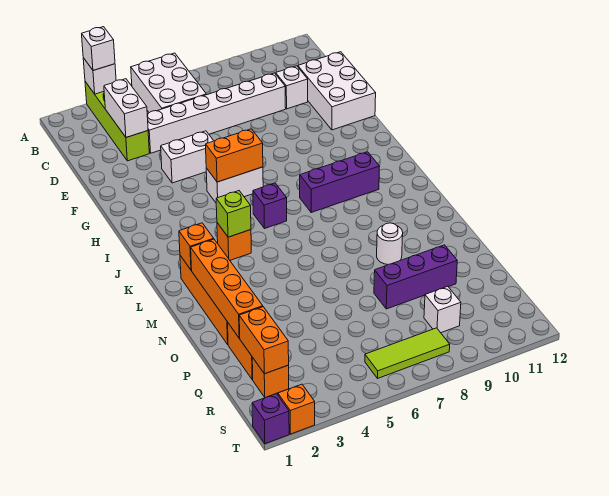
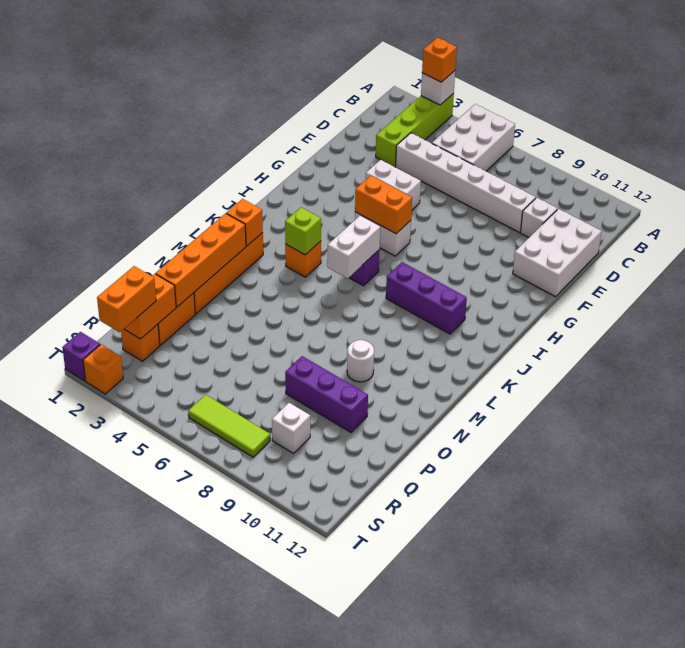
white brick A3 level 3 -> orange brick A3 level 3
white brick C3:D3 level 2 -> white brick J6:K6 level 2
none -> orange brick R2:S2 level 3

